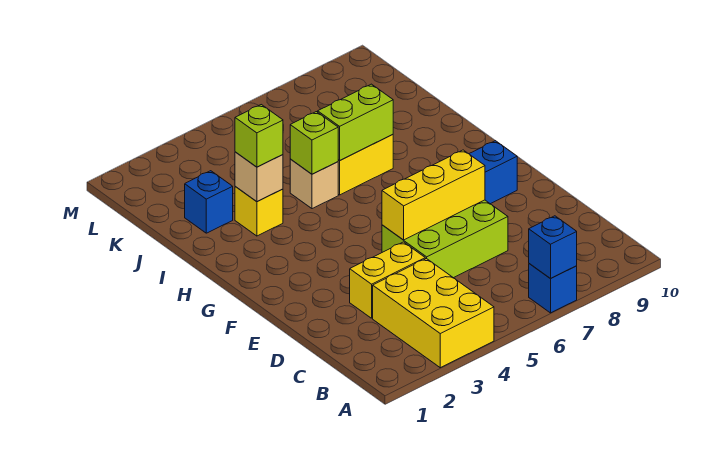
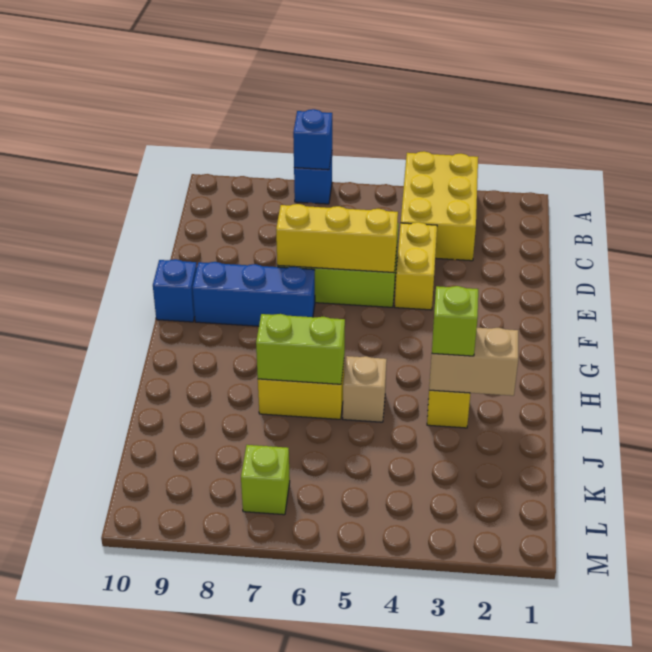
yellow brick D3:D4 level 1 -> yellow brick D4:E4 level 1
tan brick I3 level 2 -> tan brick I2:I3 level 2
lime brick I5 level 2 -> lime brick L7 level 1
blue brick J2 level 1 -> blue brick F10 level 1

